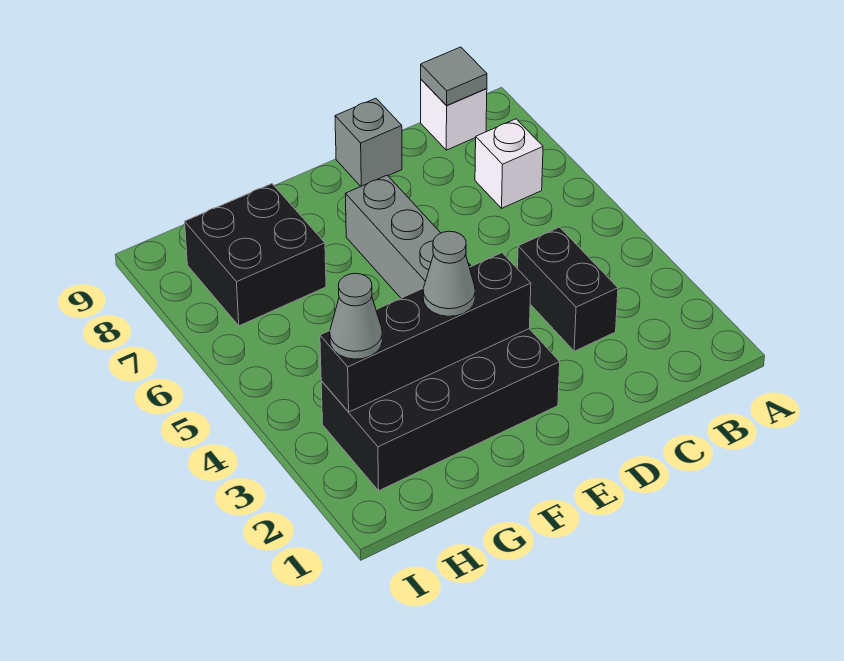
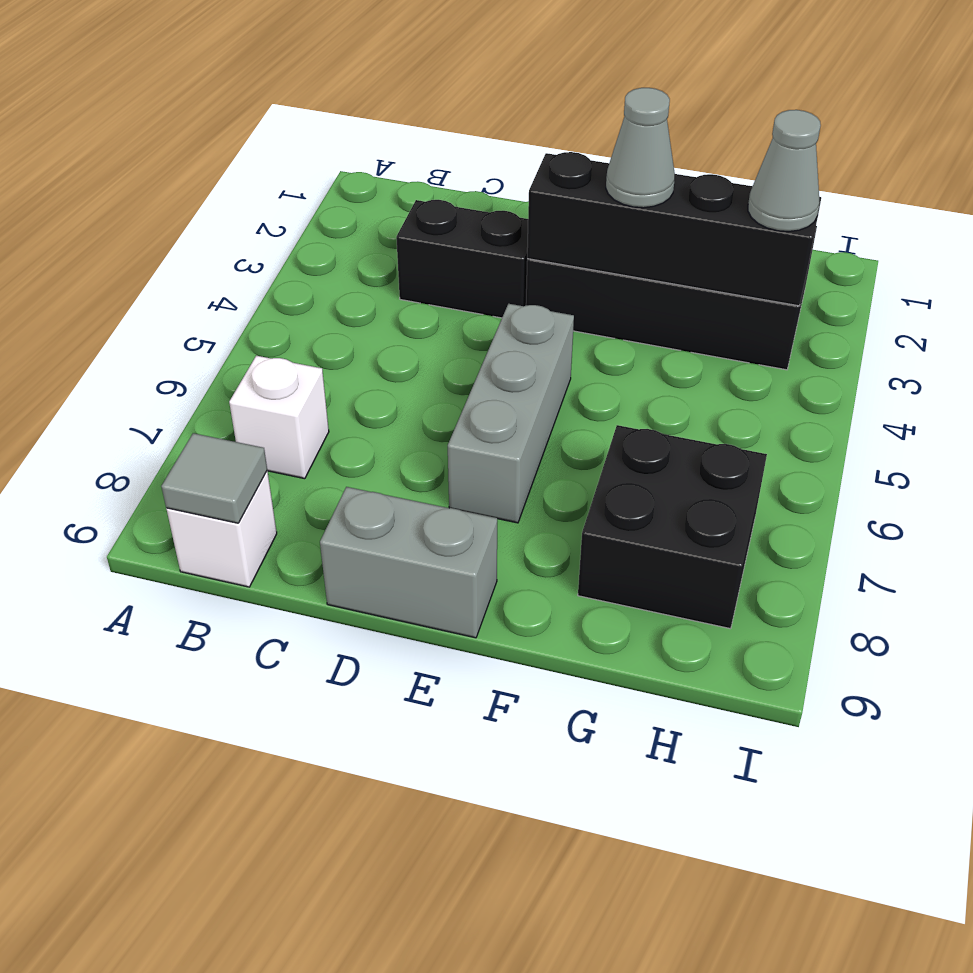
black brick C3:C4 level 1 -> black brick C3:D3 level 1
grey brick D9 level 1 -> grey brick D9:E9 level 1

